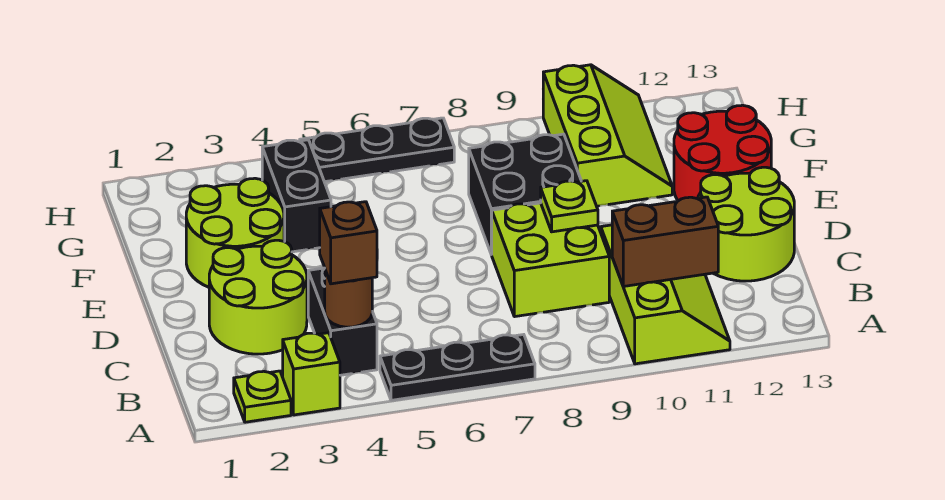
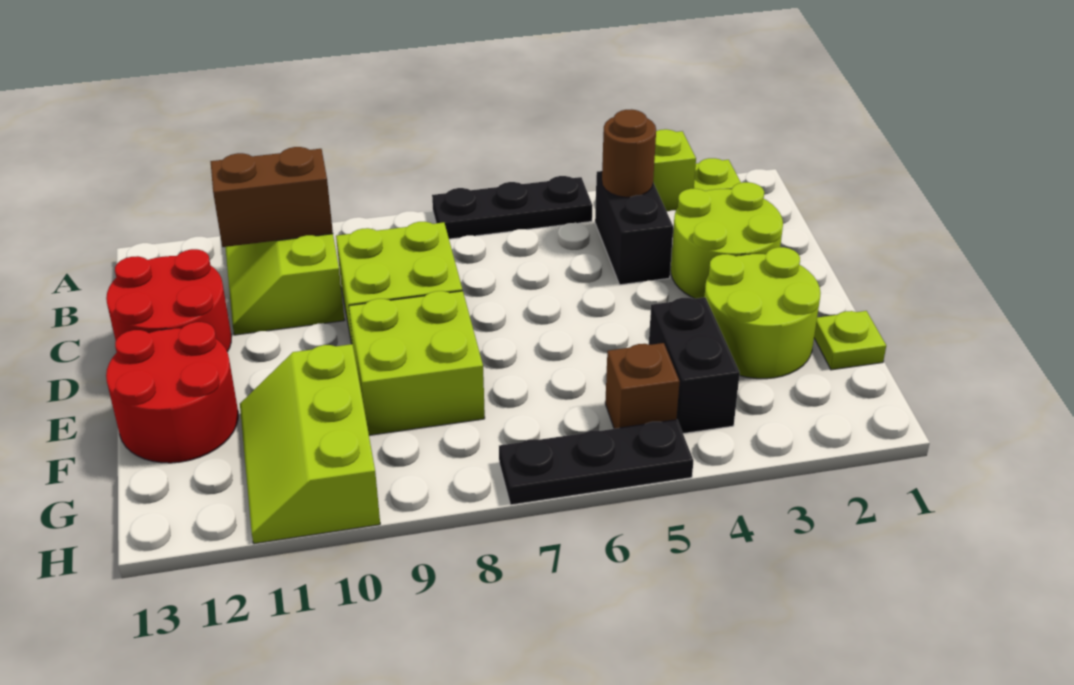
brown brick B4 level 3 -> brown brick G5 level 1
lime round brick C12:D13 level 1 -> red round brick C12:D13 level 1
lime plate D9 level 2 -> lime plate F1 level 1
black brick E8:F9 level 1 -> lime brick E8:F9 level 1

